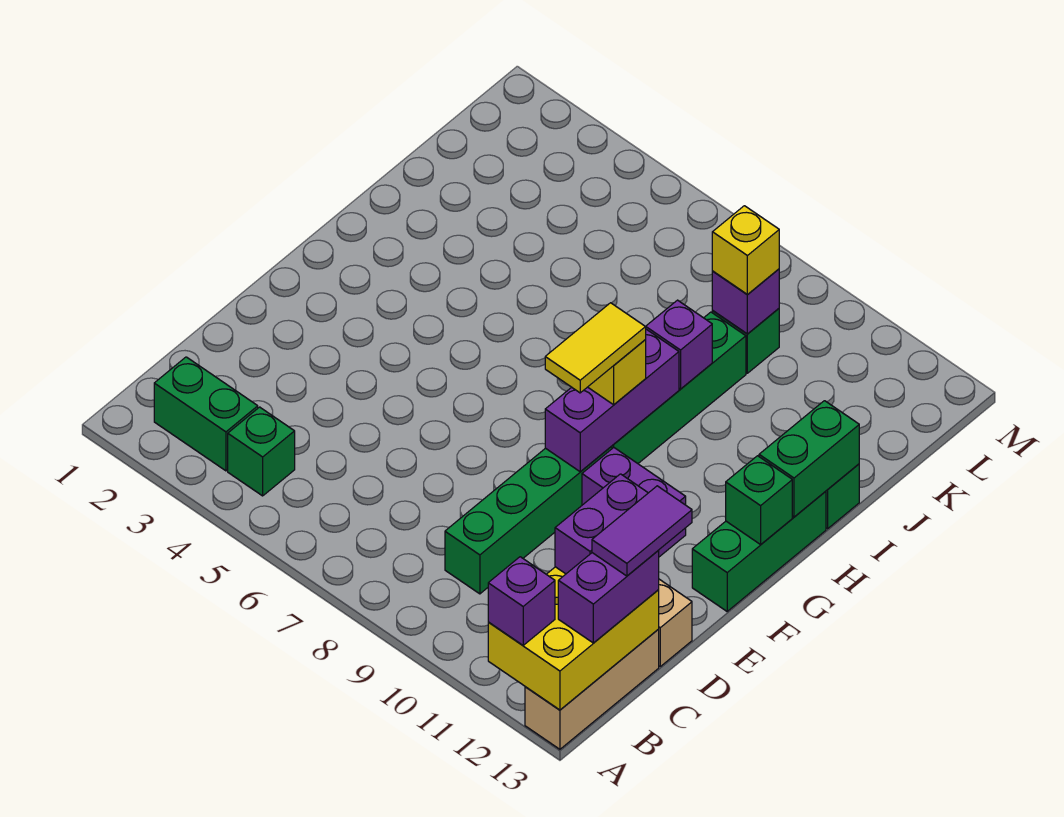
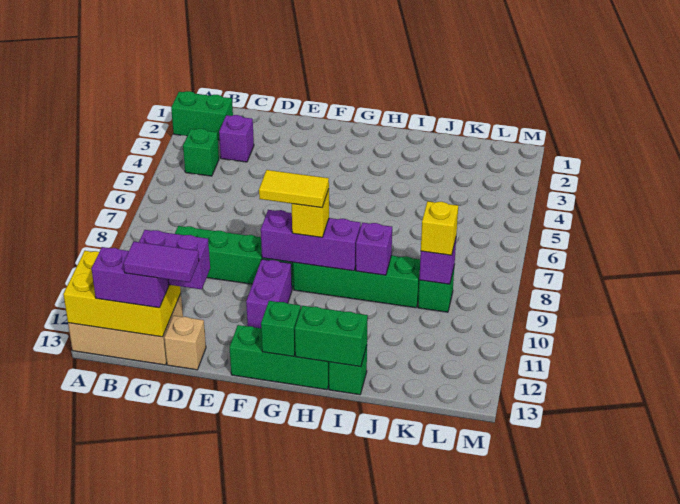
purple brick A12 level 3 -> purple brick C3 level 1
tan brick A13:C13 level 1 -> tan brick A12:C13 level 1
green brick B2:B3 level 1 -> green brick A2:B2 level 1

